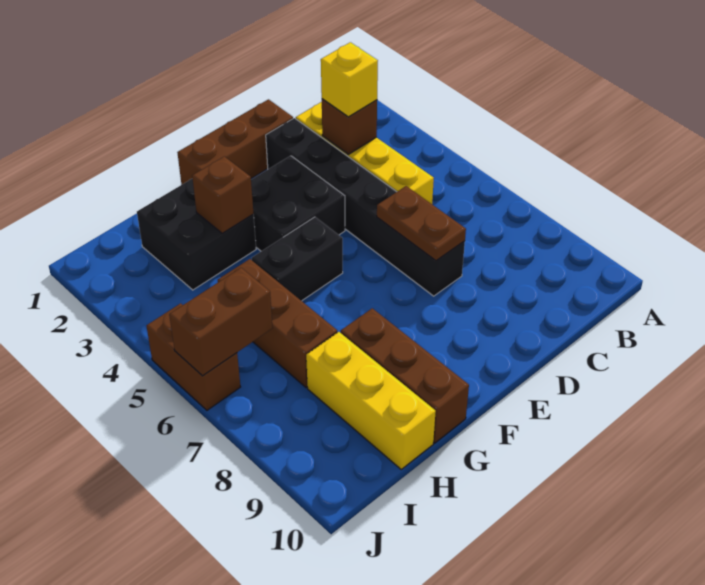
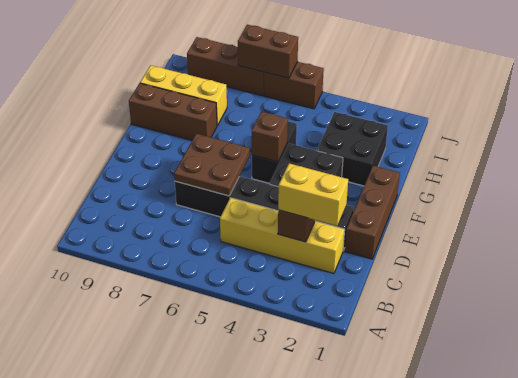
yellow brick C3 level 3 -> yellow brick C2:C3 level 3
brown plate D6:D7 level 2 -> brown plate D6:E7 level 2
brown brick G3 level 2 -> brown brick F5 level 2
brown brick H5:H7 level 1 -> brown brick J7:J9 level 1
brown brick I6:J6 level 2 -> brown brick J6:J7 level 2

